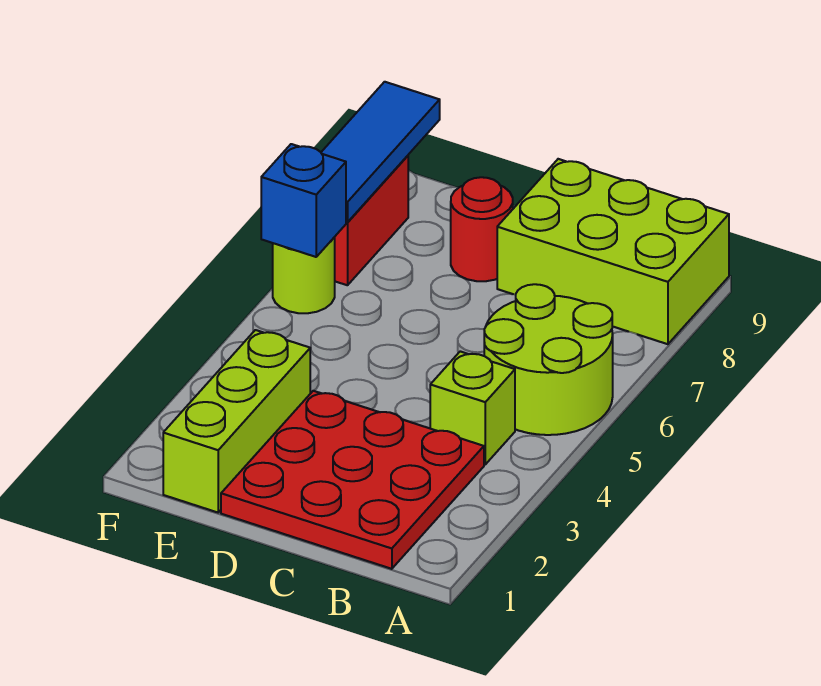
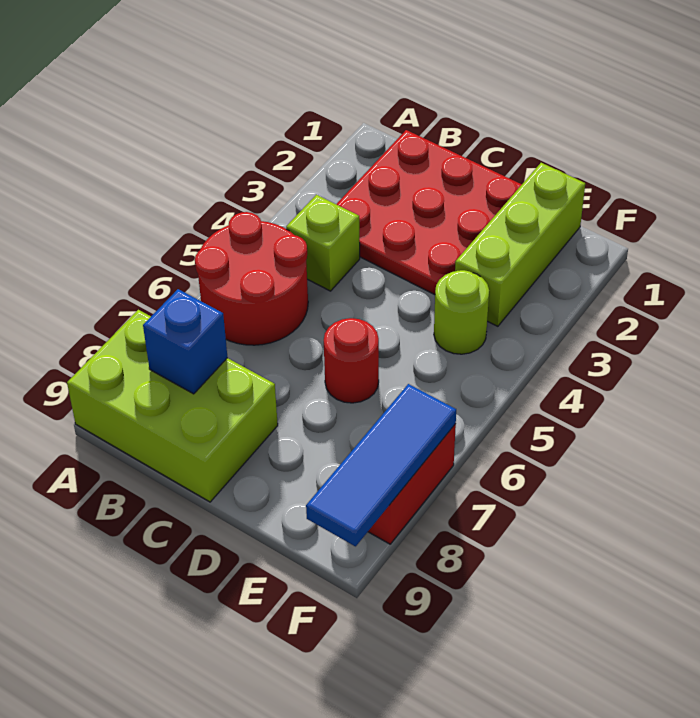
lime round brick A5:B6 level 1 -> red round brick A5:B6 level 1
red round brick D8 level 1 -> red round brick D6 level 1
lime round brick F6 level 1 -> lime round brick E4 level 1
blue brick F6 level 2 -> blue brick B8 level 2

